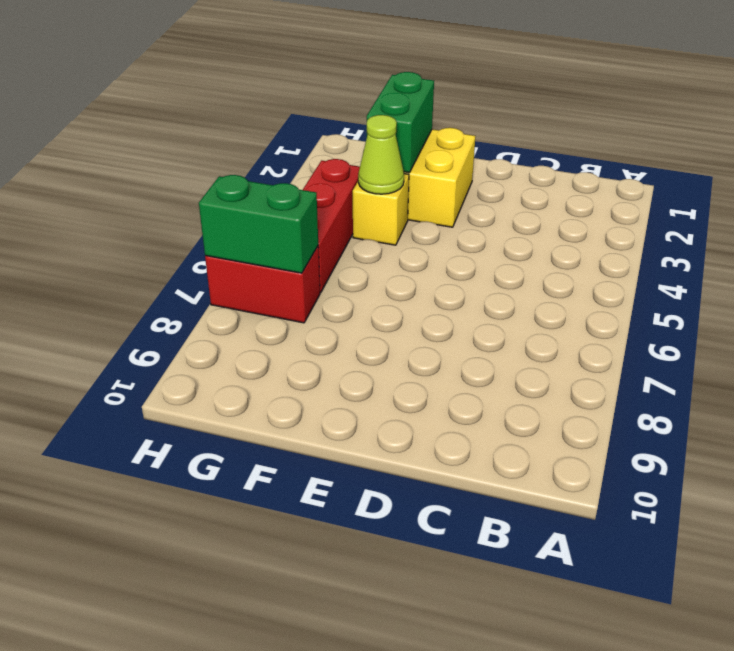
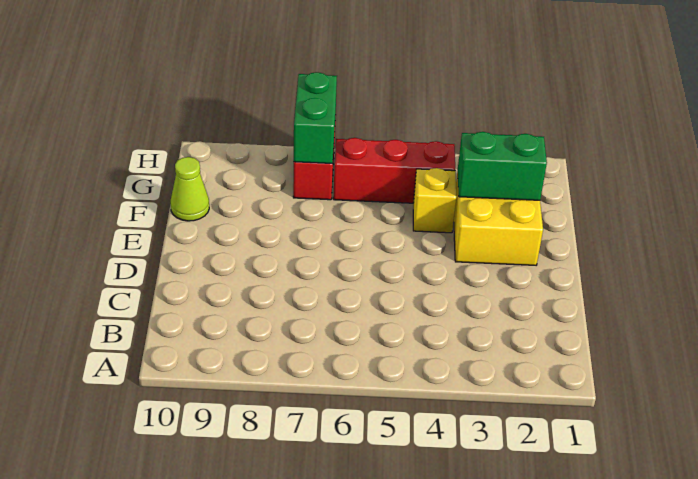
lime cone F4 level 2 -> lime cone F10 level 1

